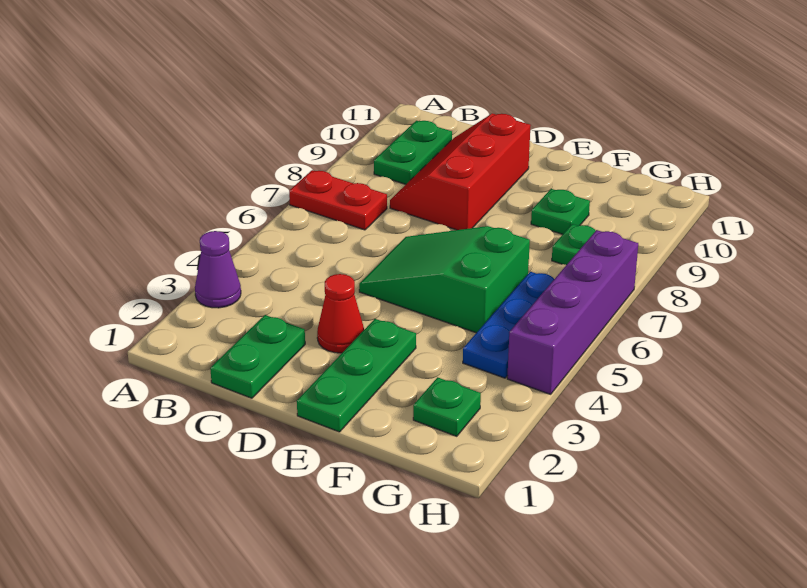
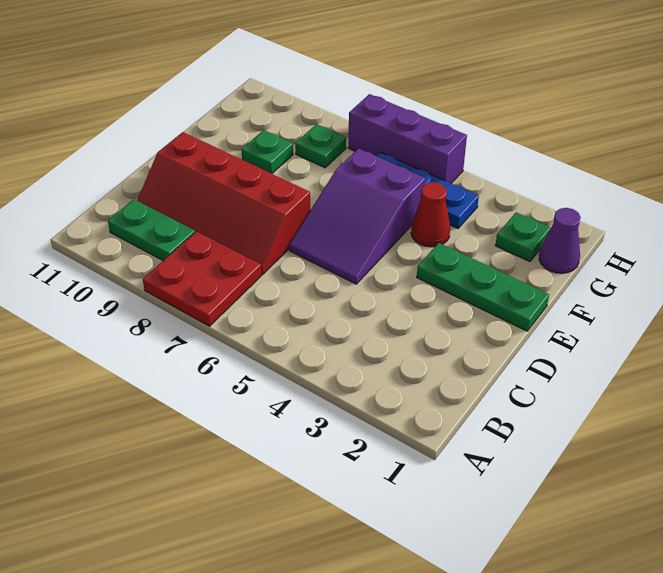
purple cone A3 level 1 -> purple cone G1 level 1
red plate A7:B7 level 1 -> red plate A7:B8 level 1
green plate C1:C2 level 1 -> none
red slope C8:D10 level 1 top D -> red slope C7:D10 level 1 top D
red cone D3 level 1 -> red cone F4 level 1
green slope D5:F6 level 1 top F -> purple slope D5:F6 level 1 top F
purple brick H4:H7 level 1 -> purple brick H5:H7 level 1

